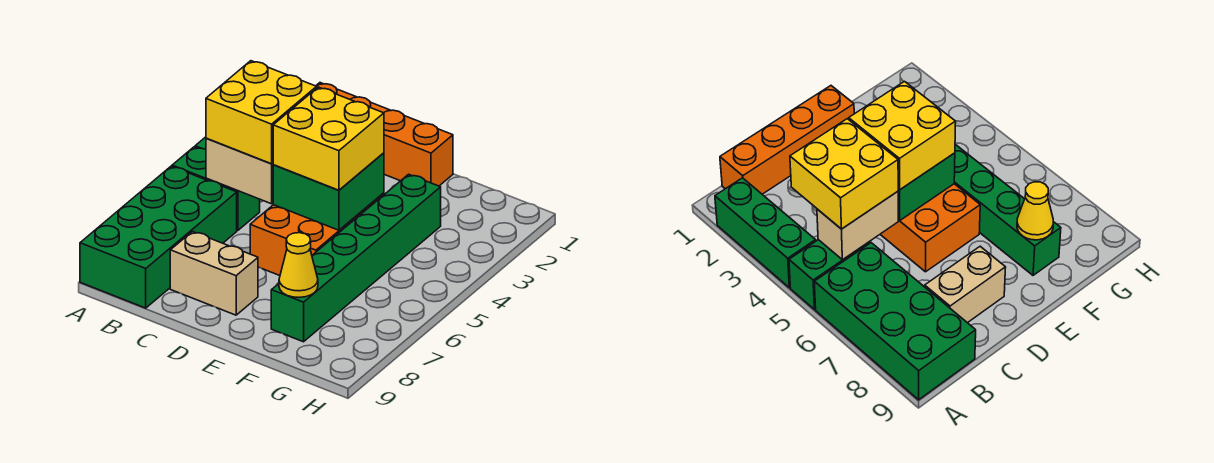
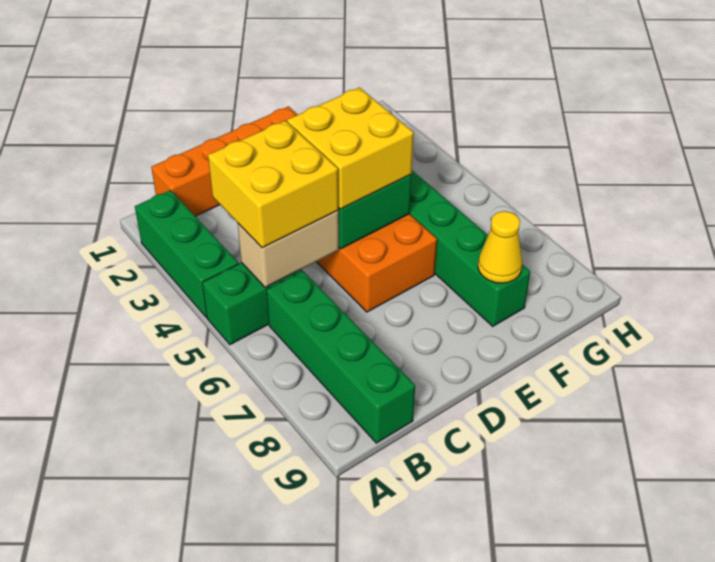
green brick A6:B9 level 1 -> green brick B6:B9 level 1
tan brick C8:D8 level 1 -> none

